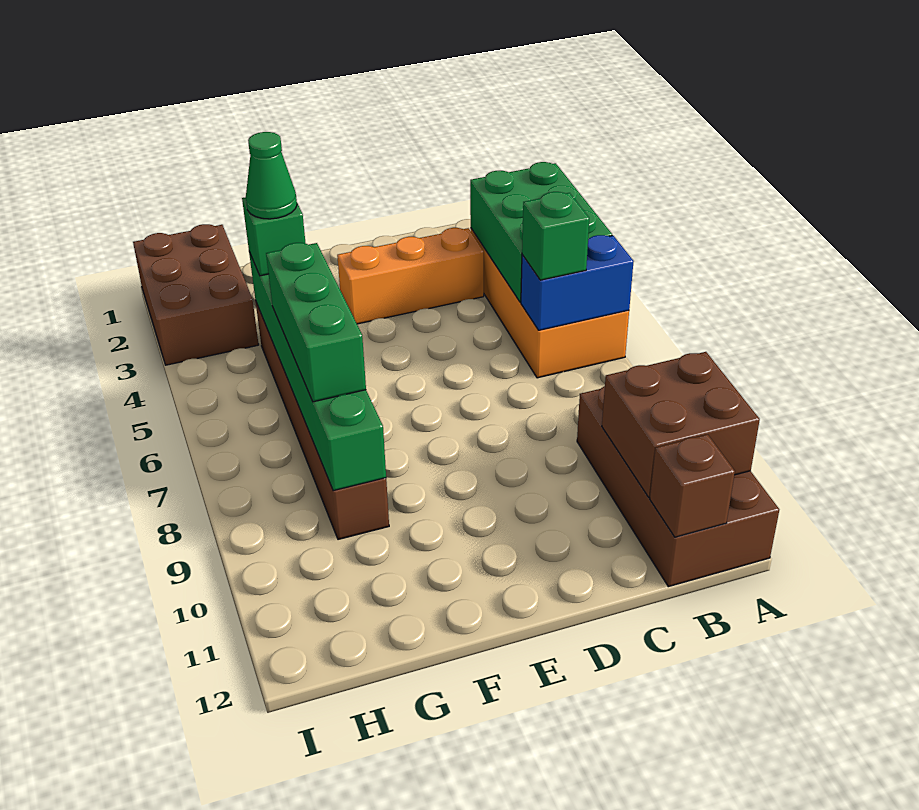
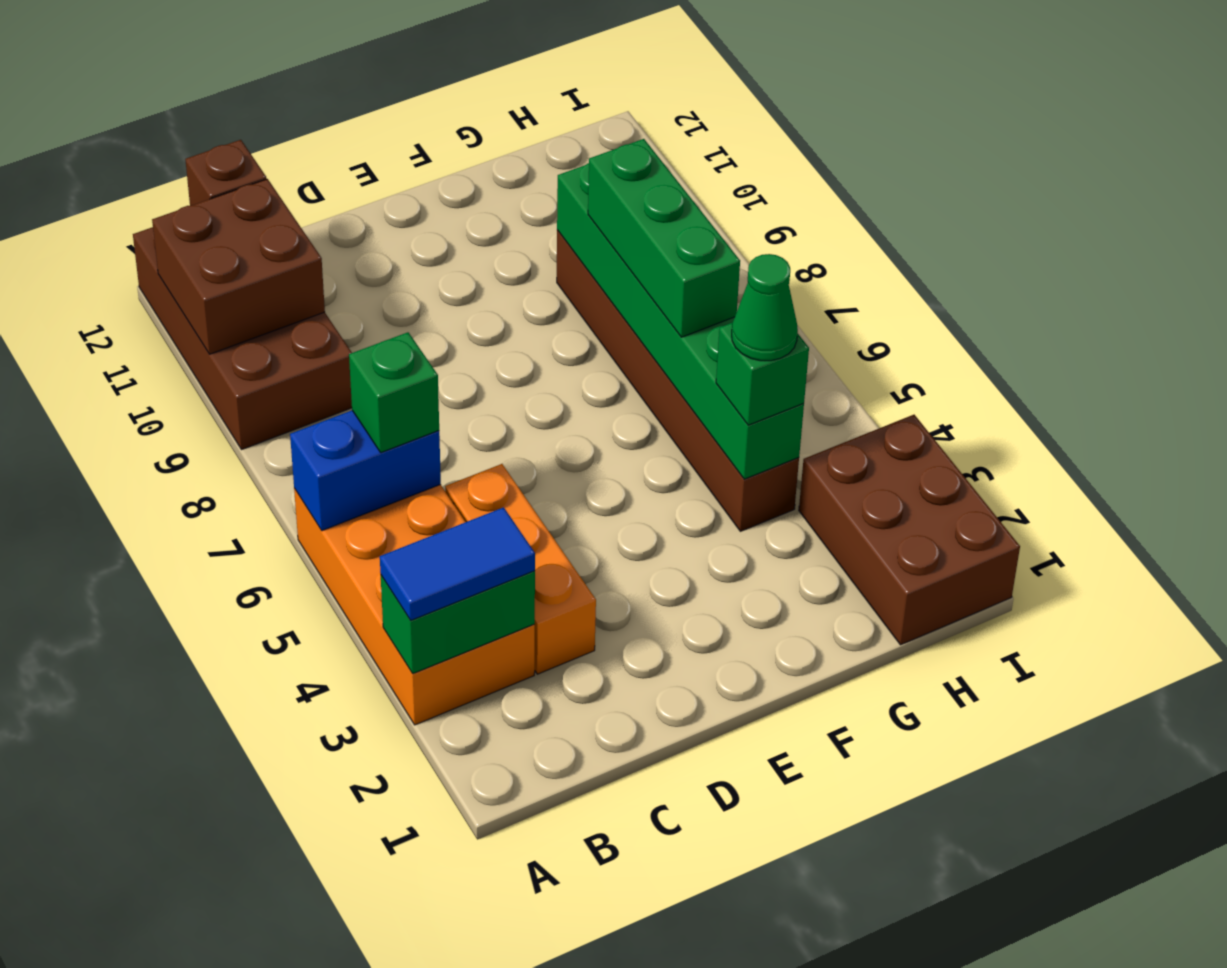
green brick A3:B5 level 2 -> green brick A3:B3 level 2
none -> blue tile A3:B3 level 3
orange brick C3:E3 level 1 -> orange brick C3:C5 level 1

